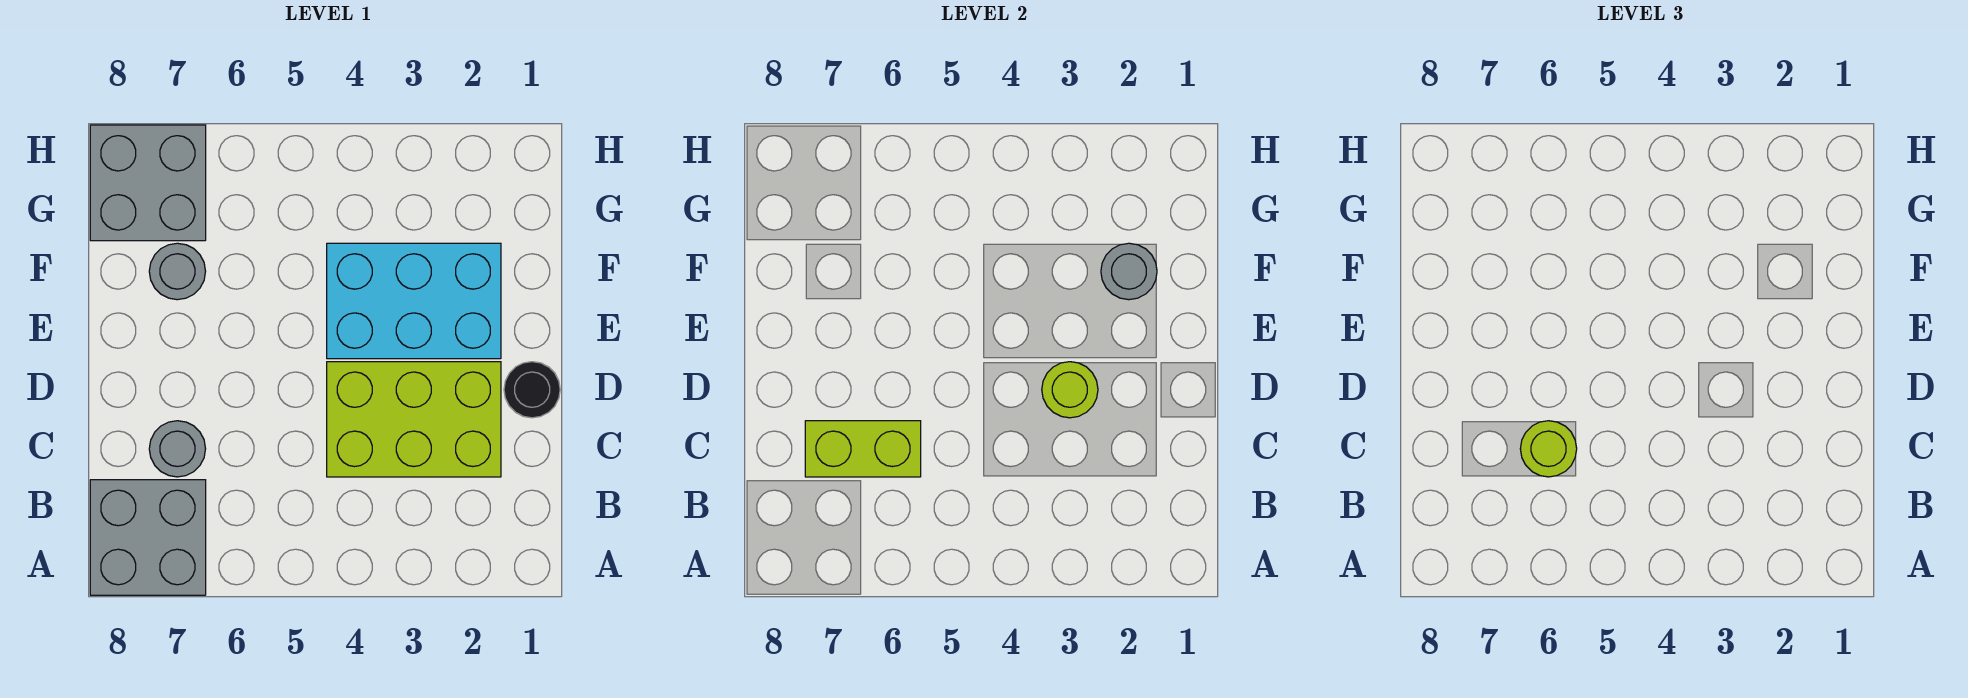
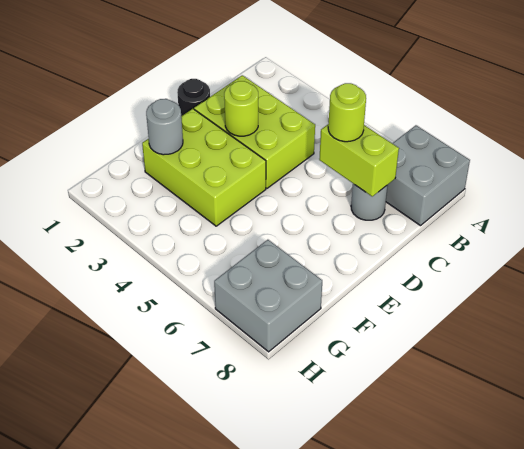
cyan brick E2:F4 level 1 -> lime brick E2:F4 level 1
grey round brick F7 level 1 -> none

